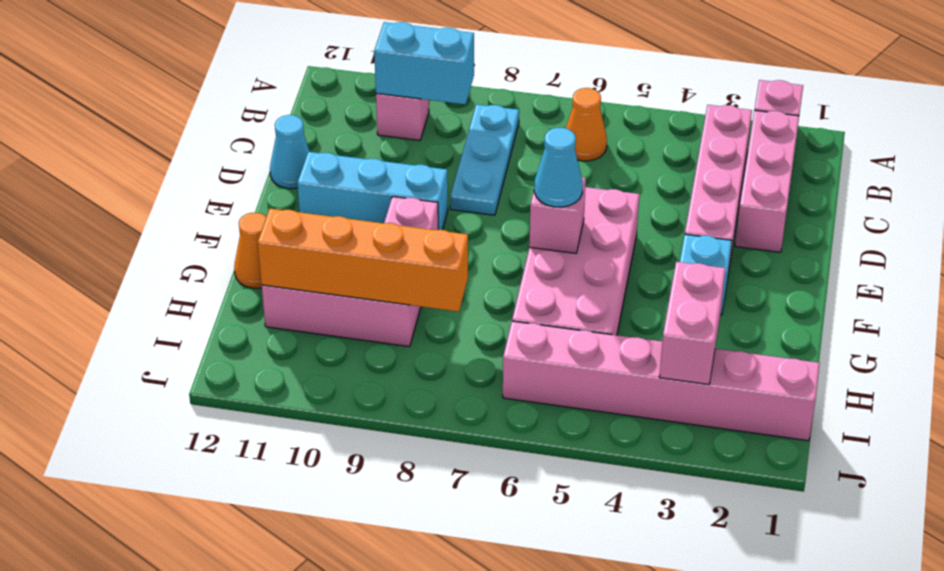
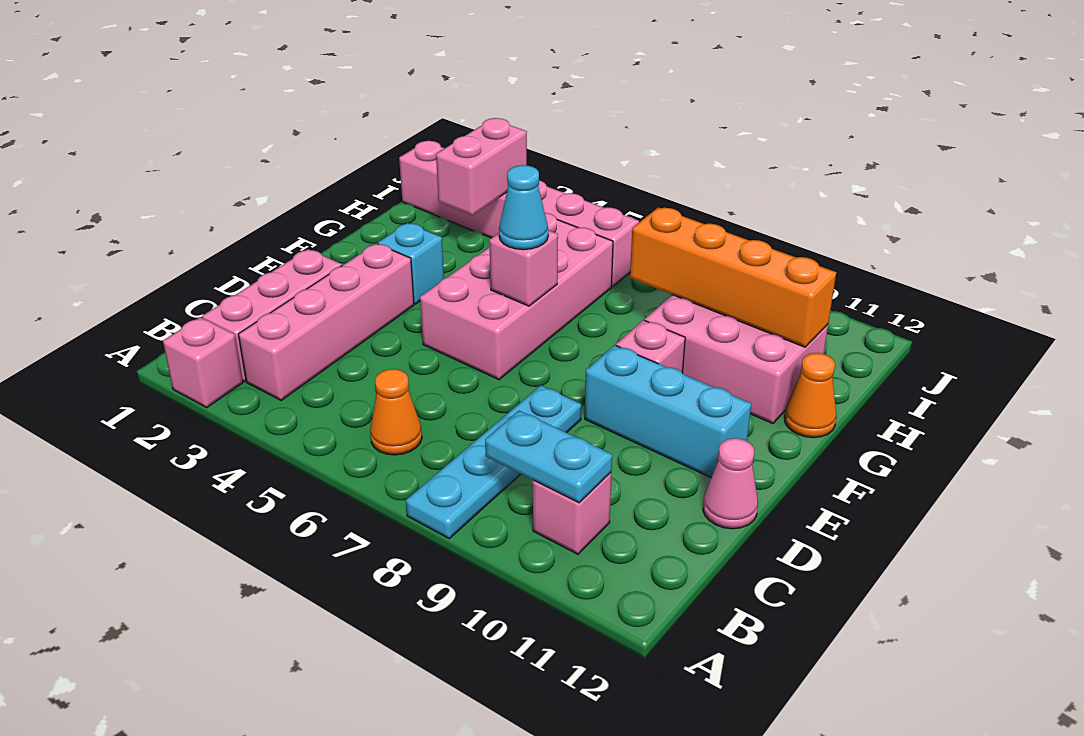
cyan plate B8:D8 level 1 -> cyan plate A8:D8 level 1
cyan brick B9:B10 level 2 -> cyan plate B9:B10 level 2
cyan cone D12 level 1 -> pink cone D12 level 1

